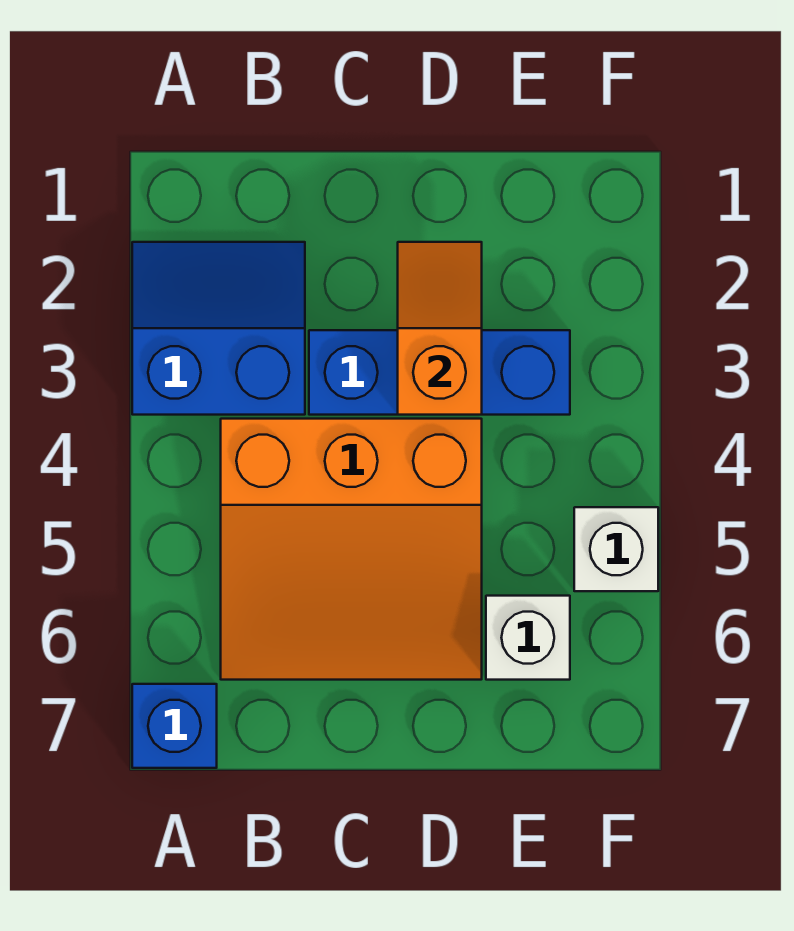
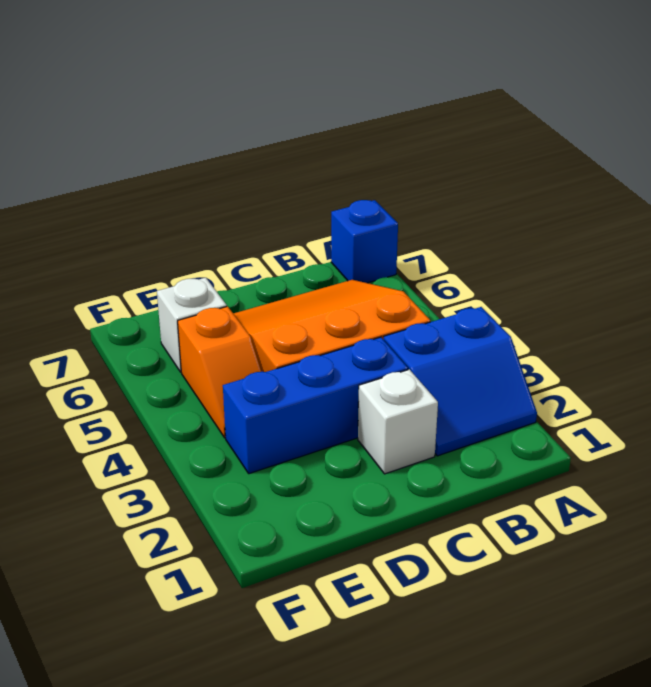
orange slope D2:D3 level 2 top 3 -> orange slope E4:E5 level 1 top 5
white brick F5 level 1 -> white brick C2 level 1

